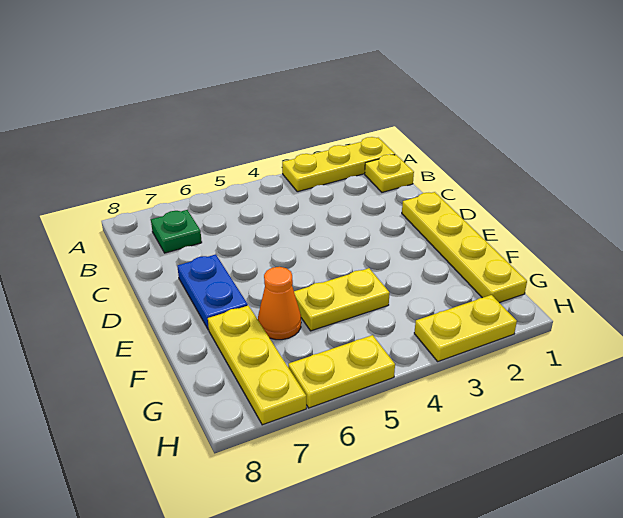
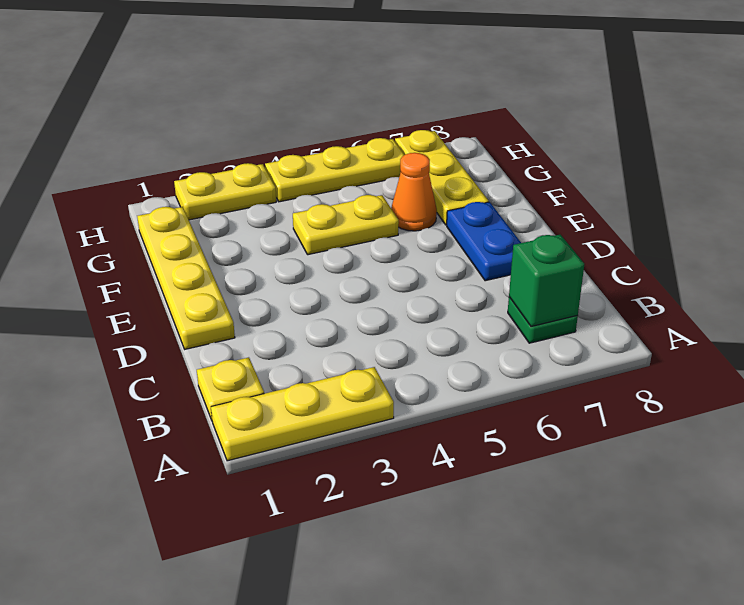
none -> green brick B7 level 2
yellow plate H5:H6 level 1 -> yellow plate H4:H6 level 1

